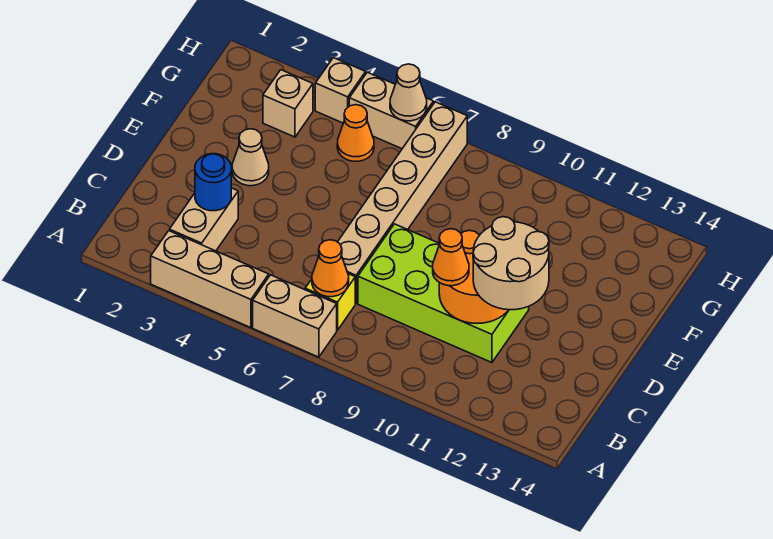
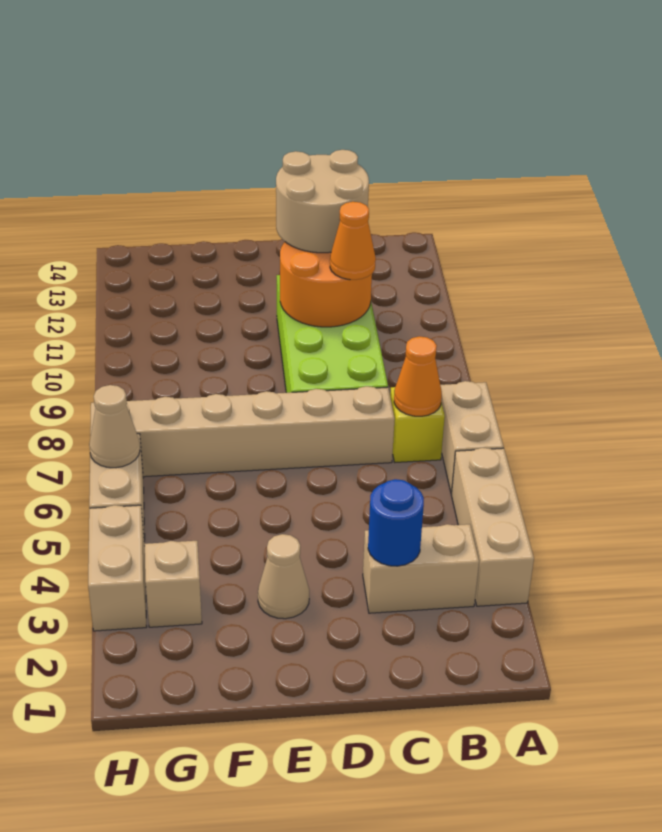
orange cone G5 level 1 -> none
tan brick H4 level 1 -> tan brick H3:H4 level 1

